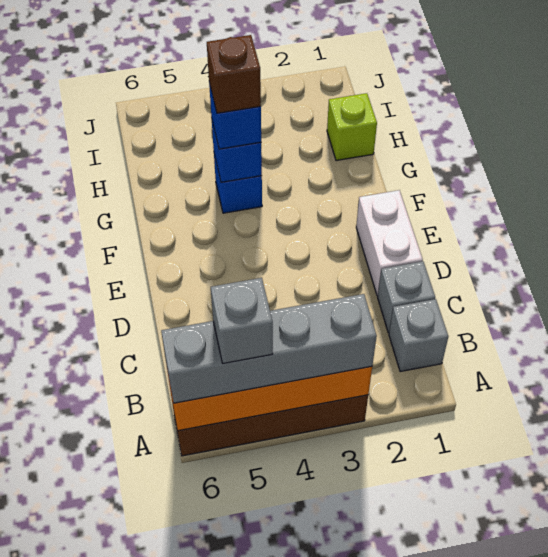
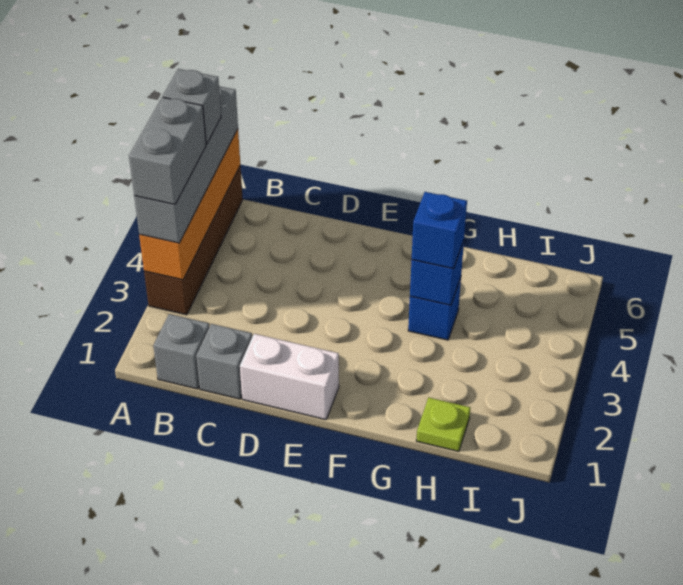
none -> grey brick A3:A4 level 4
brown brick G4 level 4 -> none
lime brick H1 level 1 -> lime plate H1 level 1

